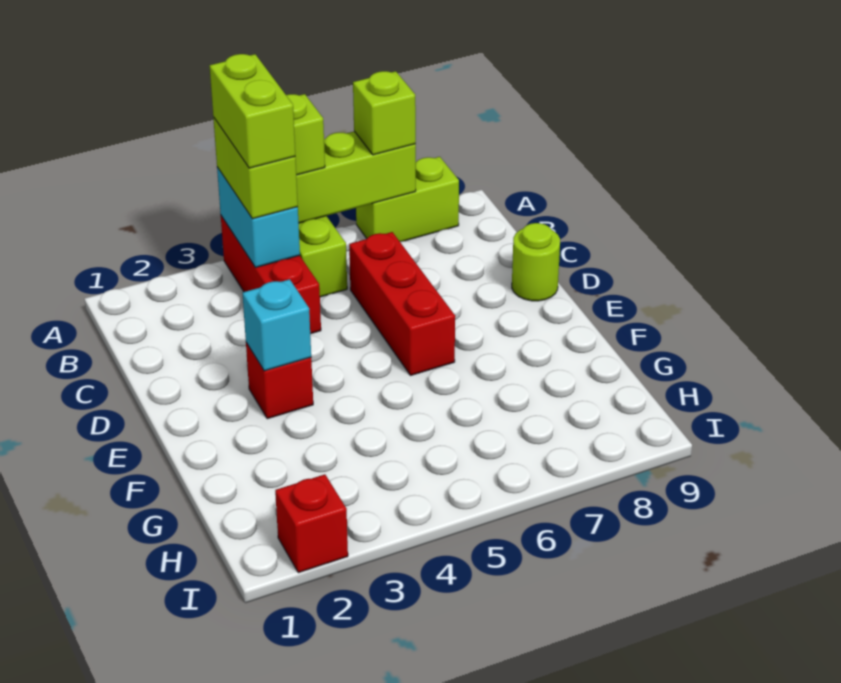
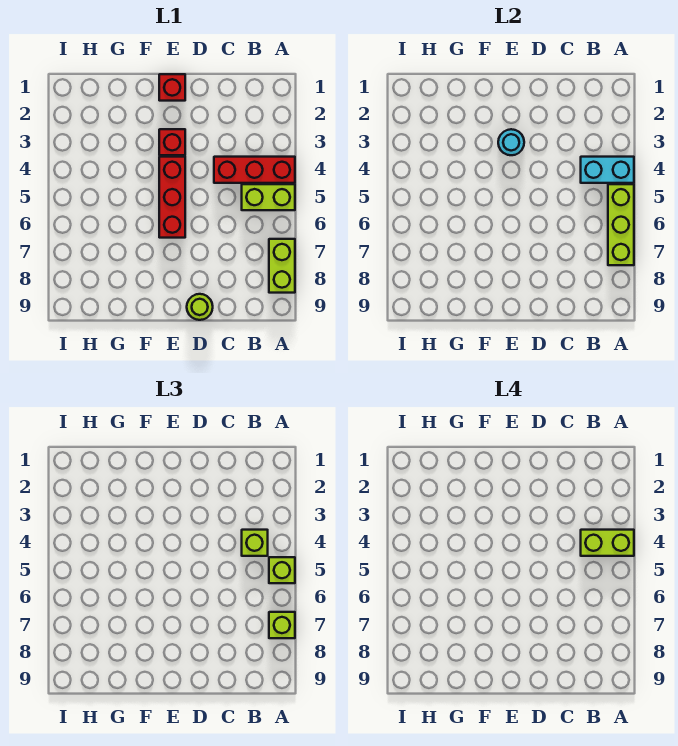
lime brick A4:B4 level 3 -> lime brick B4 level 3
red brick C6:E6 level 1 -> red brick E4:E6 level 1
cyan brick E3 level 2 -> cyan round brick E3 level 2
red brick I2 level 1 -> red brick E1 level 1

